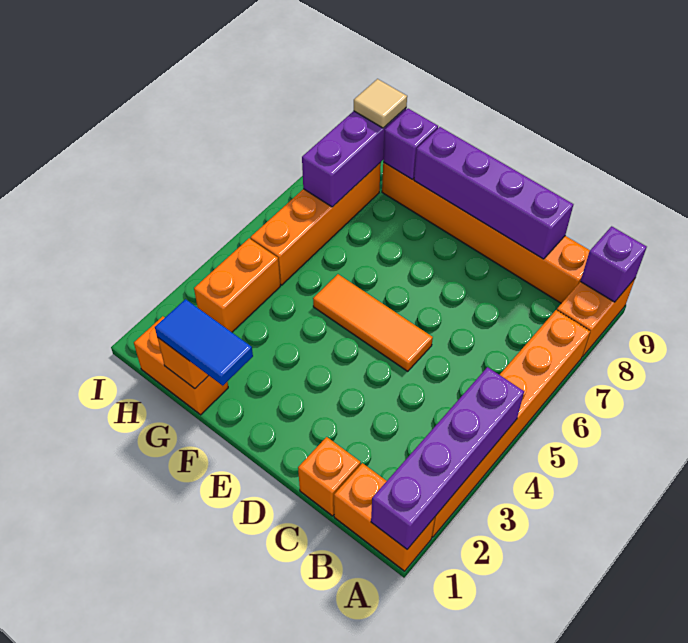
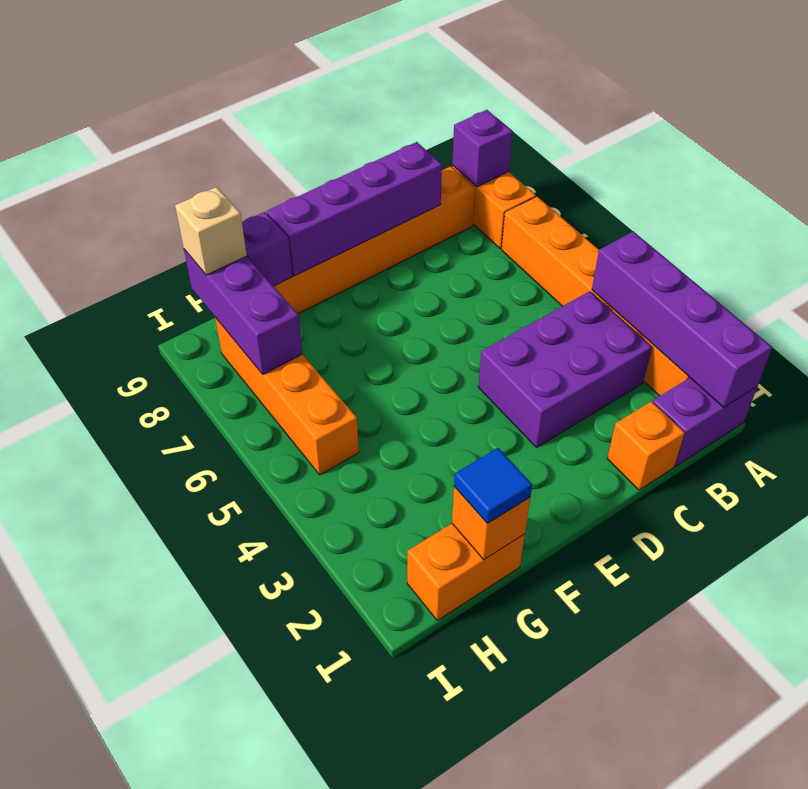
orange brick A1:B1 level 1 -> purple brick A1:B1 level 1
none -> purple brick B3:D4 level 1
orange tile D5:F5 level 1 -> none
blue tile F1:G1 level 3 -> blue tile G1 level 3
orange brick H3:H4 level 1 -> none
tan tile H9 level 3 -> tan brick H9 level 3

